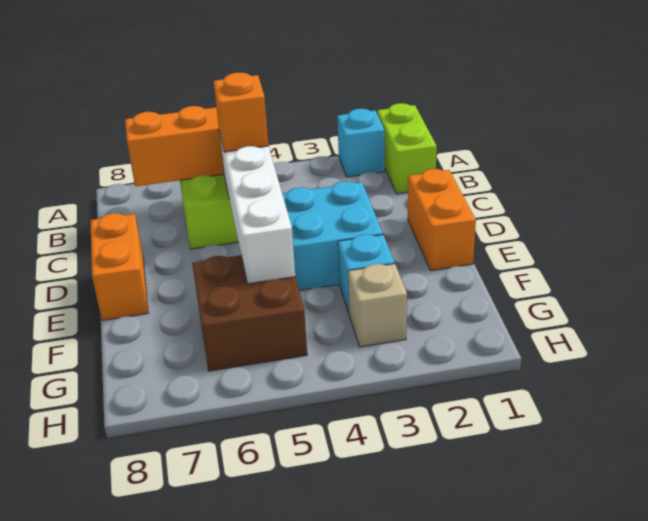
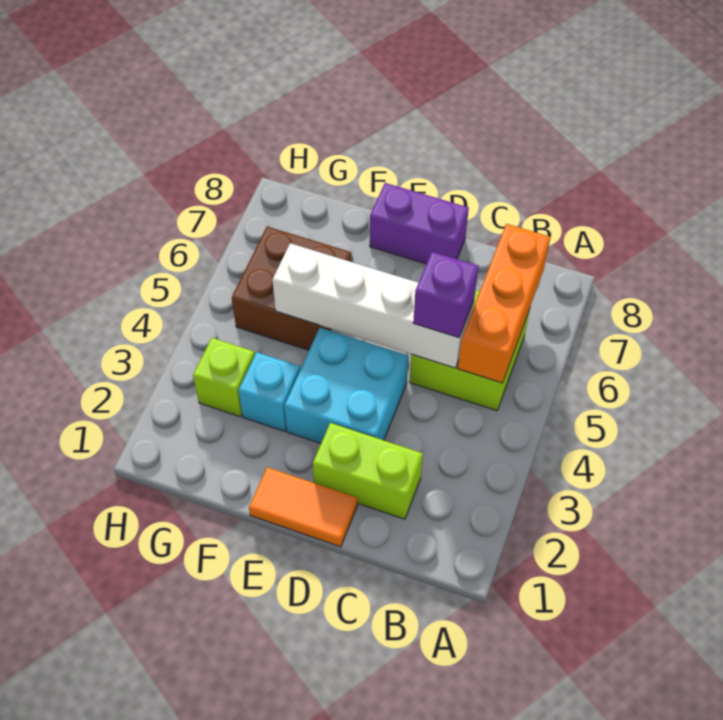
lime brick A1:B1 level 1 -> lime brick C2:D2 level 1
cyan brick A2 level 1 -> none
orange brick C5 level 3 -> purple brick C5 level 3
orange brick D1:E1 level 1 -> orange tile D1:E1 level 1
orange brick D8:E8 level 1 -> purple brick D8:E8 level 1
tan brick G3 level 1 -> lime brick G3 level 1

